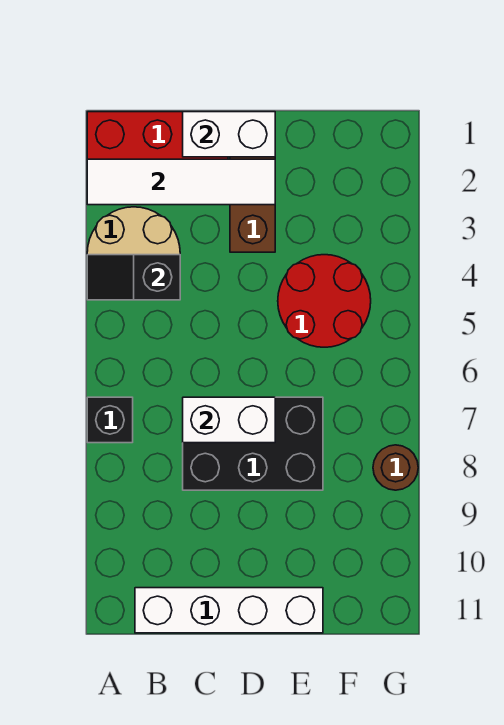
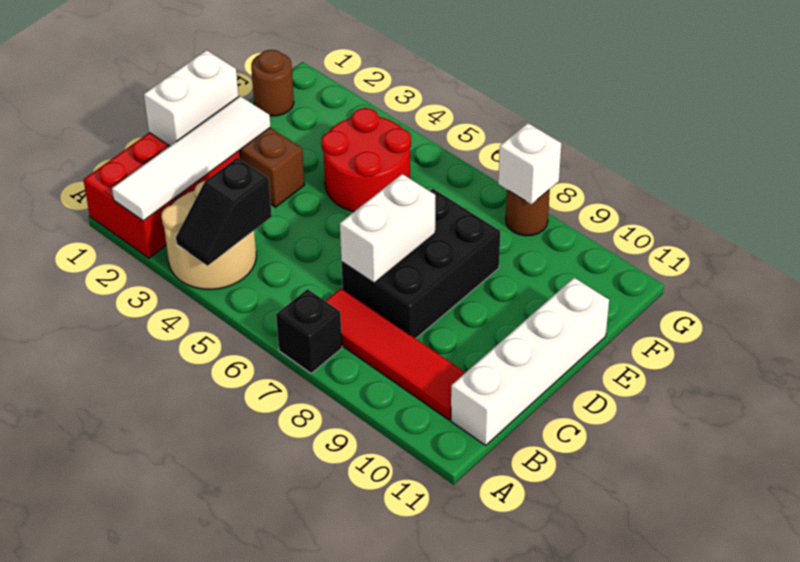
none -> red tile B7:B10 level 1
none -> brown round brick F1 level 1
none -> white brick G8 level 2

